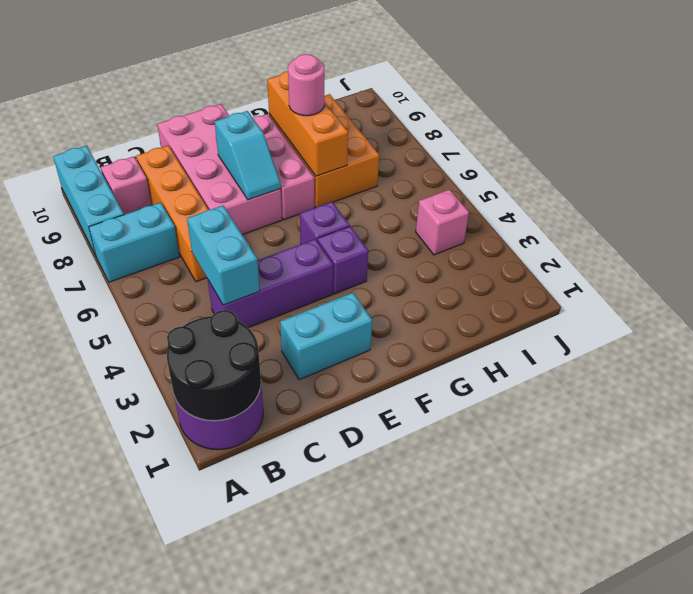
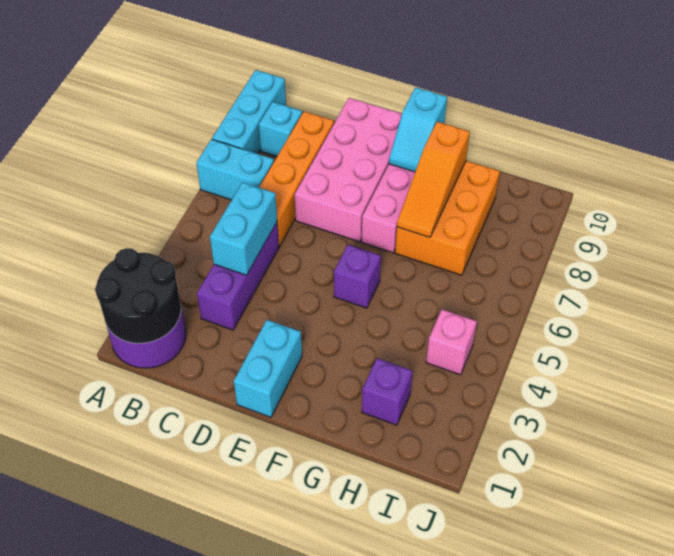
pink brick B9 level 1 -> cyan brick B9 level 1
purple brick C4:E4 level 1 -> purple brick C3:C5 level 1
cyan brick D2:E2 level 1 -> cyan brick E1:E2 level 1
cyan slope E7:E8 level 2 top 8 -> cyan slope F9:F10 level 2 top 10
purple brick F4 level 1 -> purple brick H2 level 1
orange brick G7:G9 level 2 -> orange slope G7:G9 level 2 top 9
pink round brick G8 level 3 -> none

